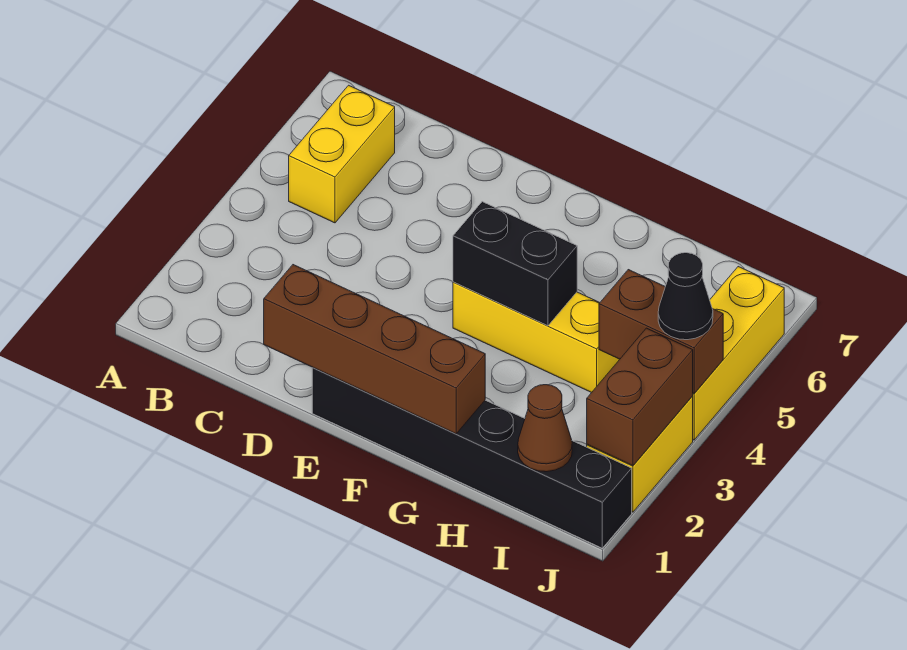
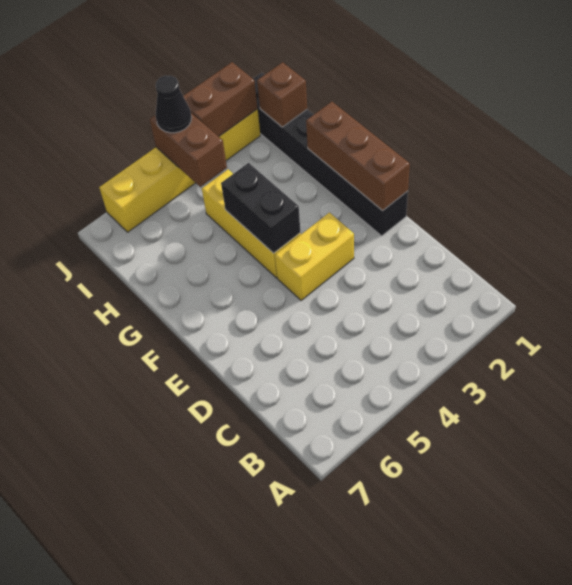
yellow brick B5:B6 level 1 -> yellow brick E3:E4 level 1
brown brick D1:G1 level 2 -> brown brick E1:G1 level 2
brown cone I1 level 2 -> brown brick I1 level 2

